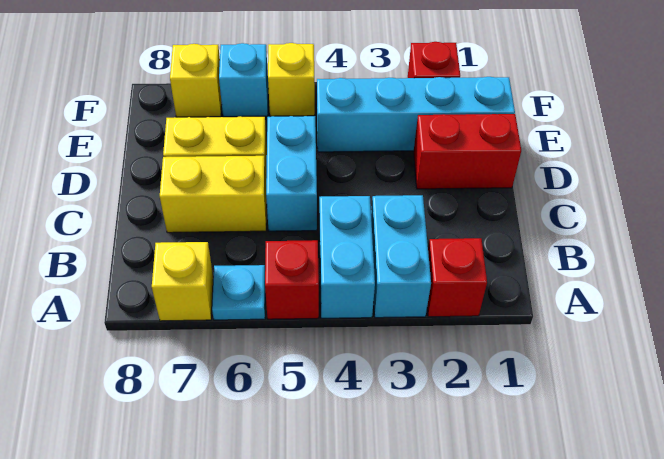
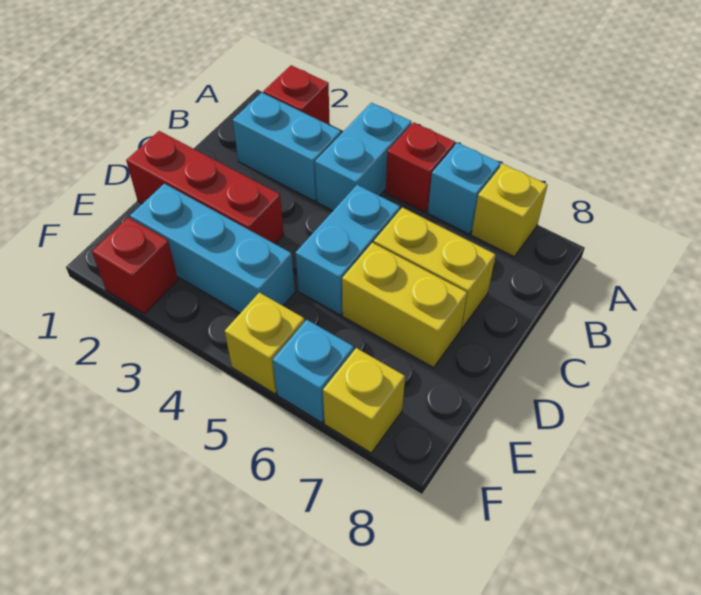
cyan brick A3:B3 level 1 -> cyan brick B2:B3 level 1
cyan plate A6 level 1 -> cyan brick A6 level 1
red brick D1:D2 level 1 -> red brick D1:D3 level 1
cyan brick E1:E4 level 1 -> cyan brick E2:E4 level 1

